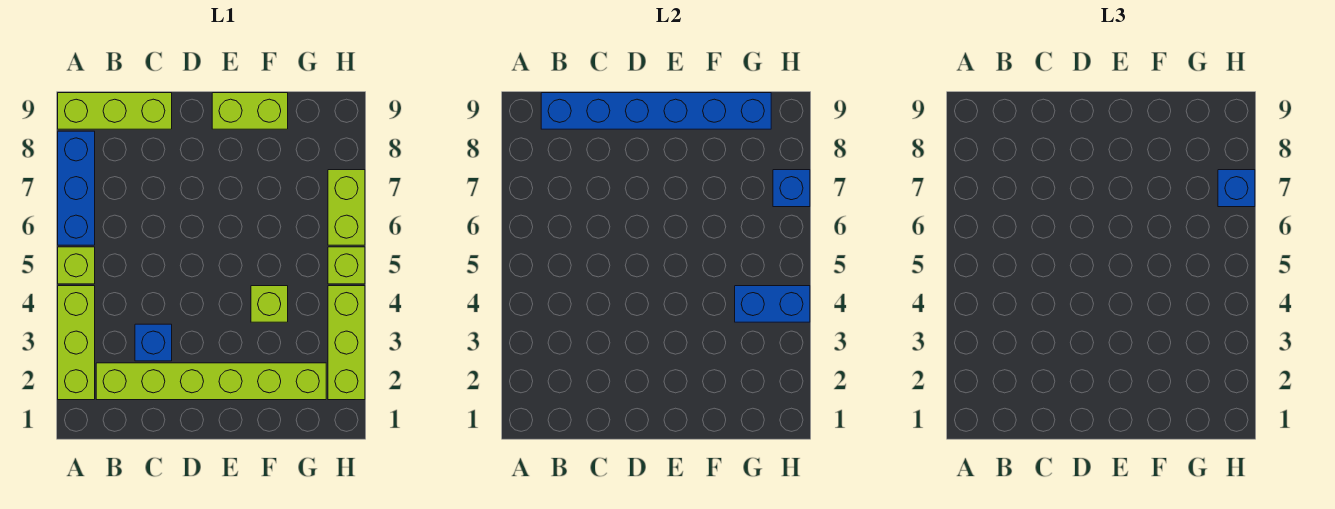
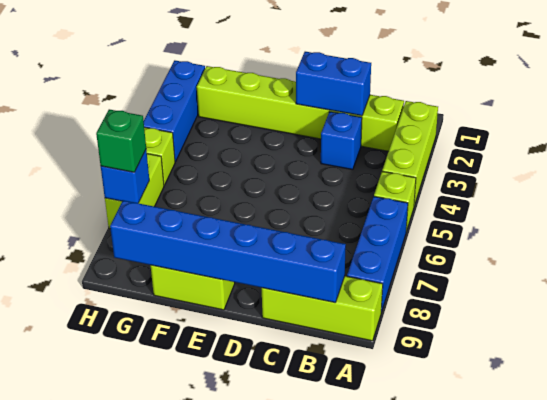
lime brick F4 level 1 -> none
blue brick G4:H4 level 2 -> blue brick C2:D2 level 2
lime brick H2:H4 level 1 -> blue brick H2:H4 level 1
blue brick H7 level 3 -> green brick H7 level 3

